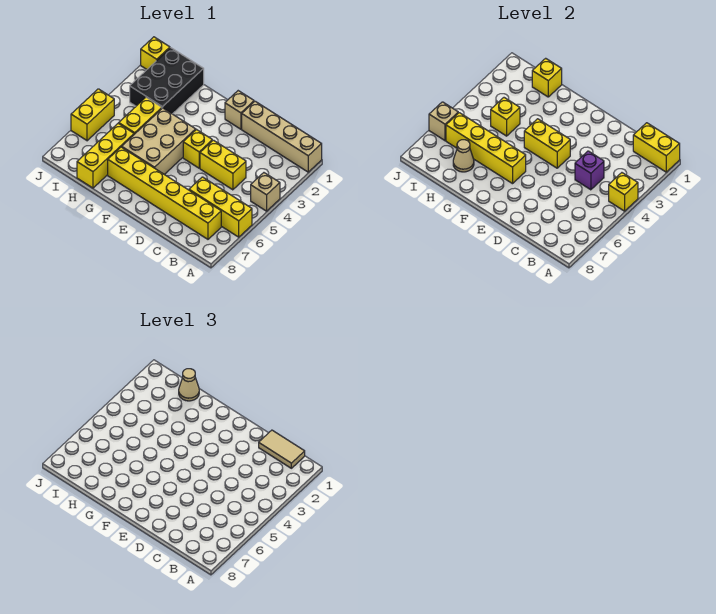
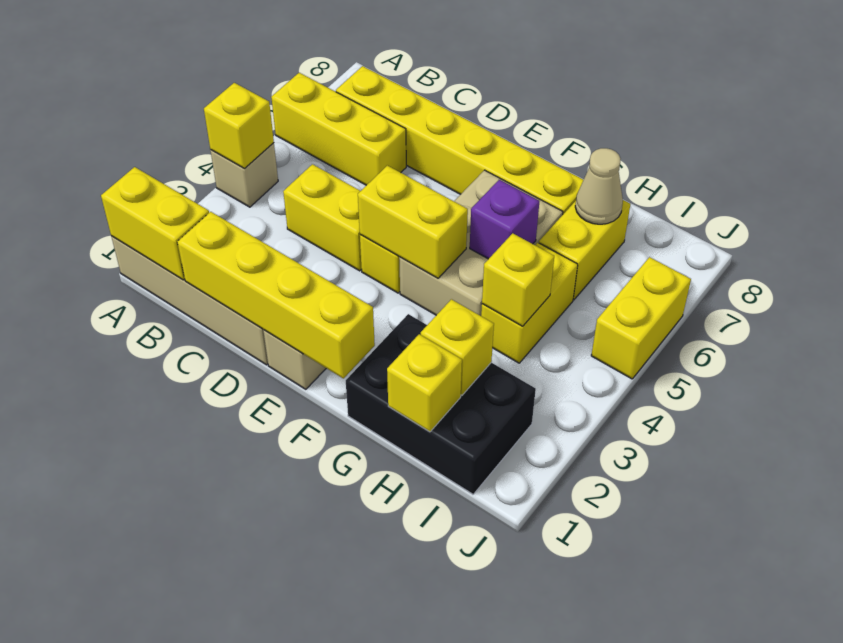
tan tile B1:C1 level 3 -> none
purple brick C4 level 2 -> purple brick G5 level 2
yellow brick F6:I6 level 2 -> yellow brick C1:F1 level 2
black brick H1:I3 level 1 -> black brick G1:I2 level 1
tan cone H1 level 3 -> none
yellow brick H6:H8 level 1 -> yellow brick H6:H7 level 1
yellow brick J1 level 1 -> yellow brick H2 level 2
tan brick J6 level 2 -> none

